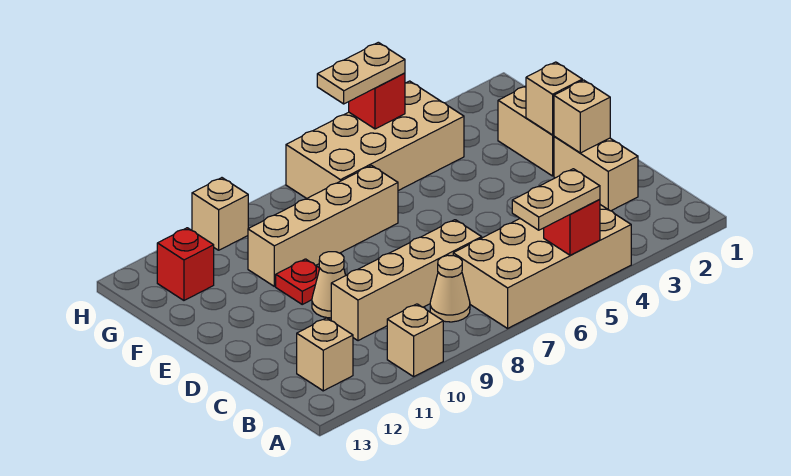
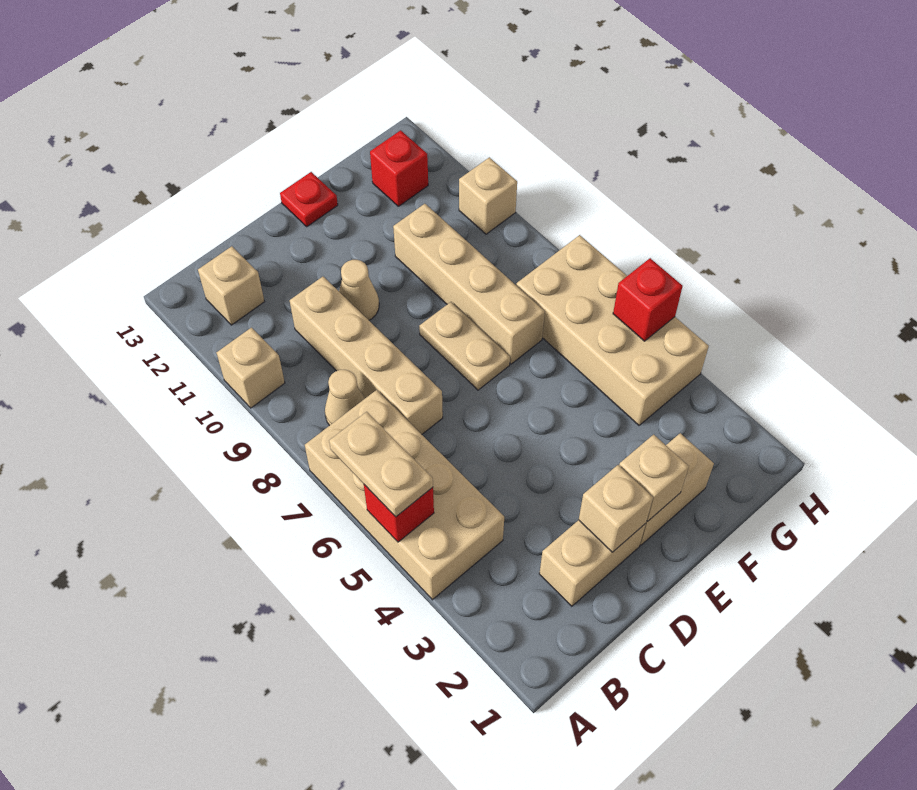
red plate E10 level 1 -> red plate E13 level 1
tan plate H5:H6 level 3 -> tan plate E7:E8 level 1

